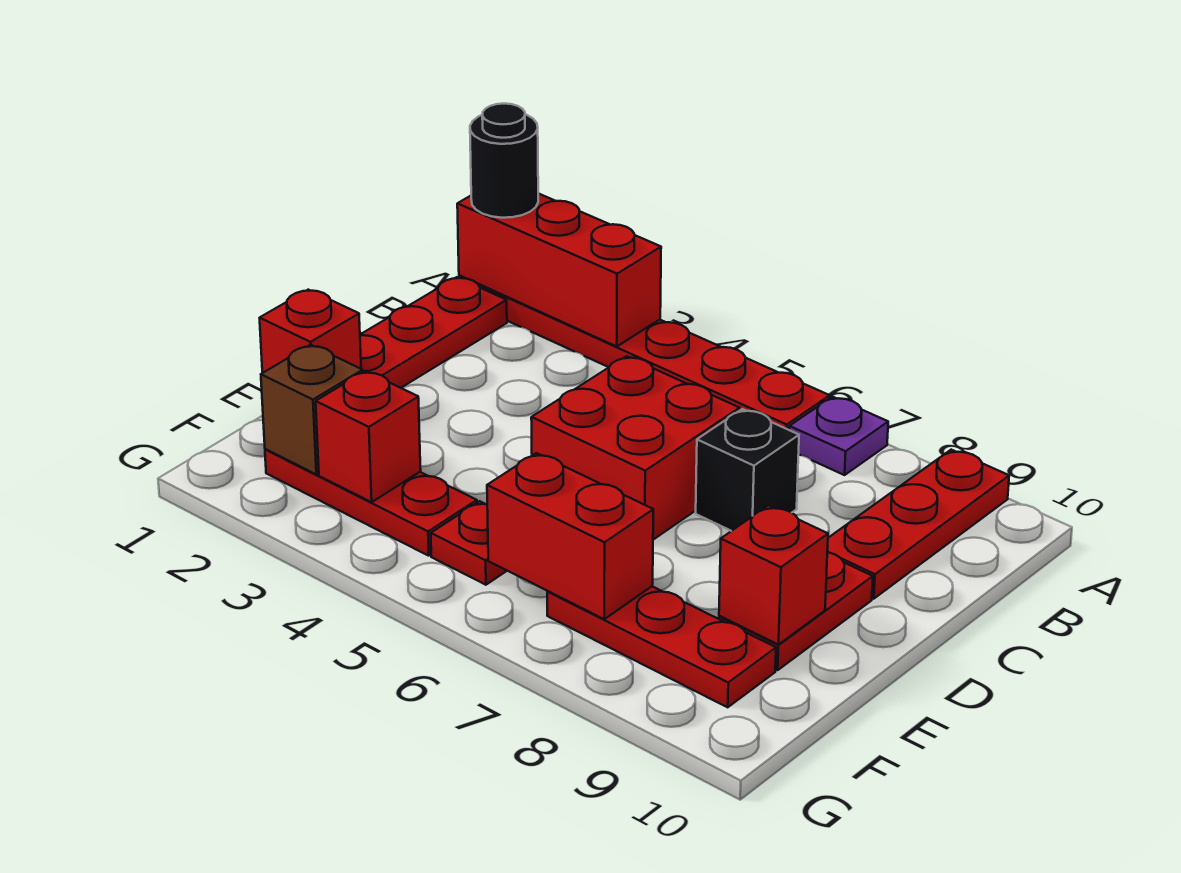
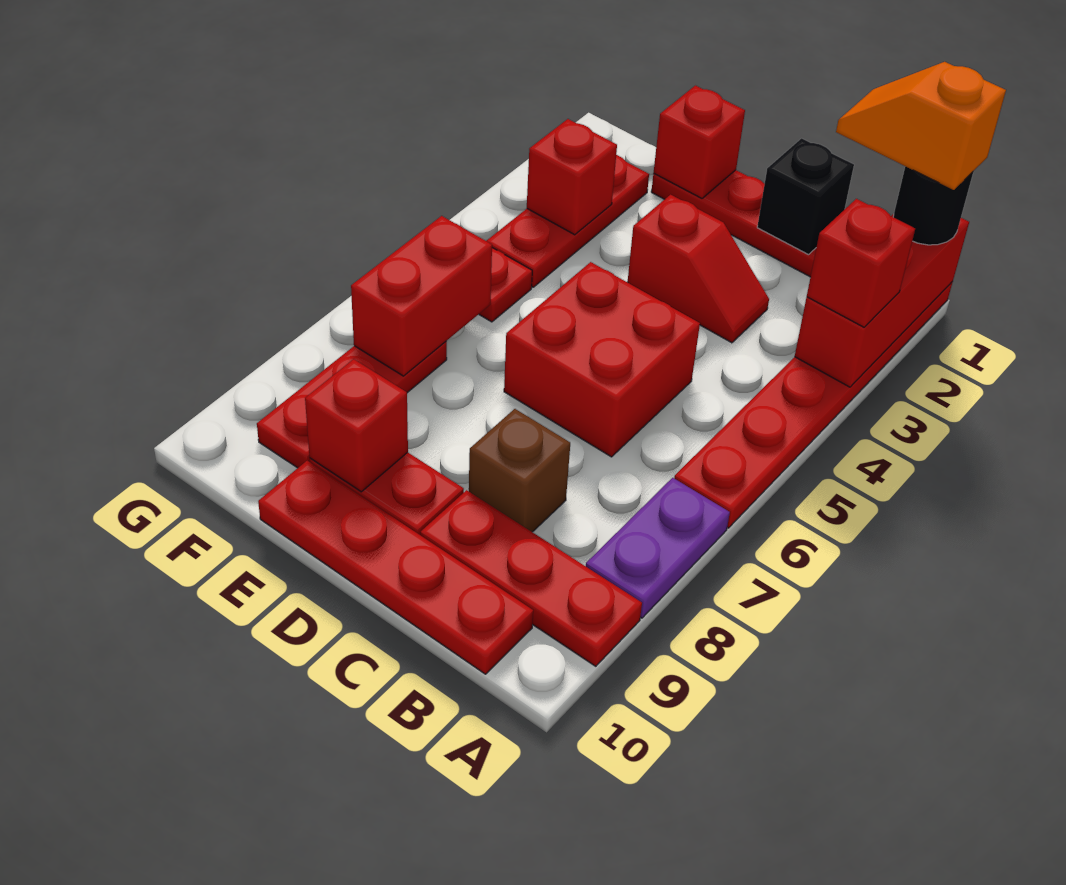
none -> orange slope A1:B1 level 4 top A
none -> red brick A3 level 3
purple plate A7 level 1 -> purple plate A7:A8 level 1
none -> red plate B10:E10 level 1
none -> red slope C3:D3 level 1 top D
black brick C7 level 1 -> black brick C1 level 2
brown brick F2 level 2 -> brown brick C8 level 1

